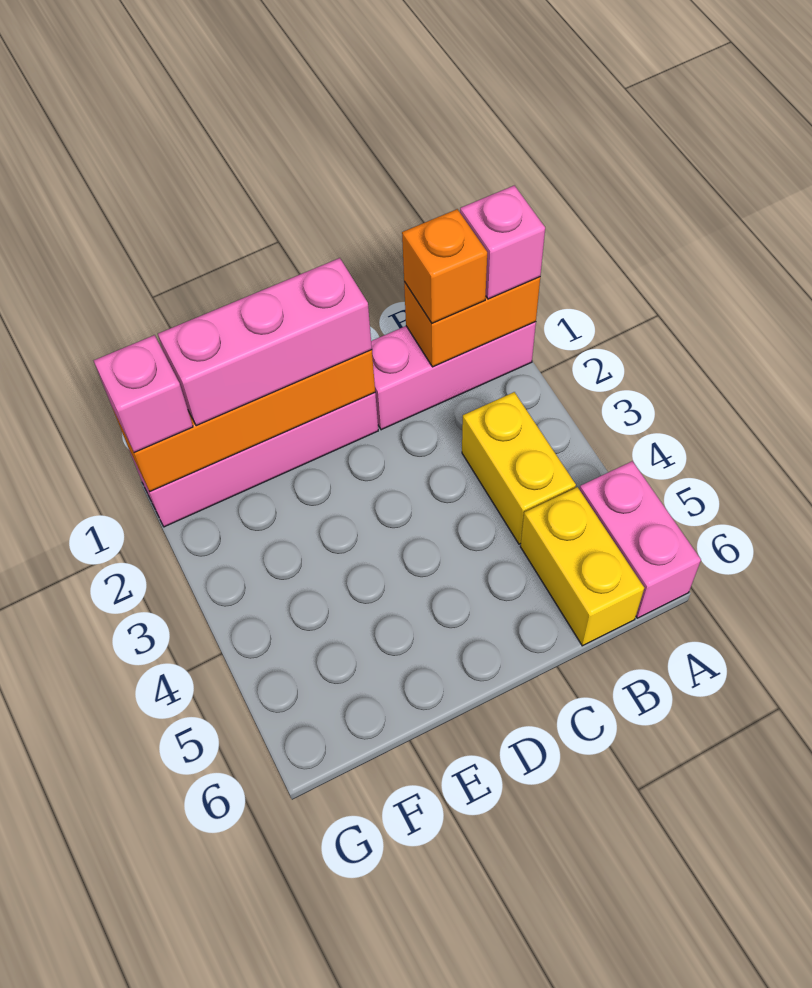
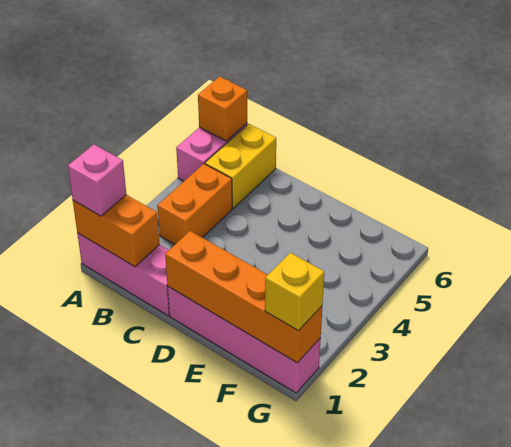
orange brick B1 level 3 -> orange brick A6 level 2
yellow brick B3:B4 level 1 -> orange brick B3:B4 level 1
pink brick D1:F1 level 3 -> none
pink brick G1 level 3 -> yellow brick G1 level 3

